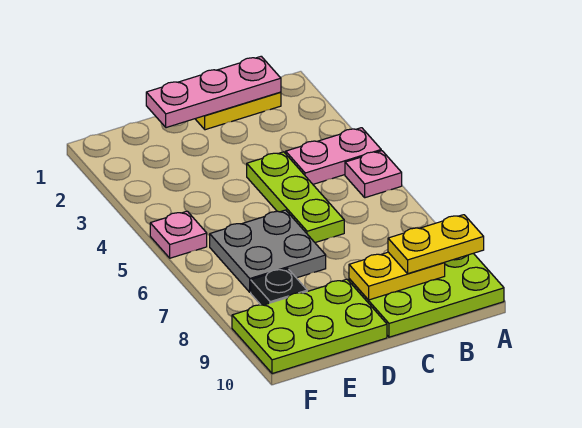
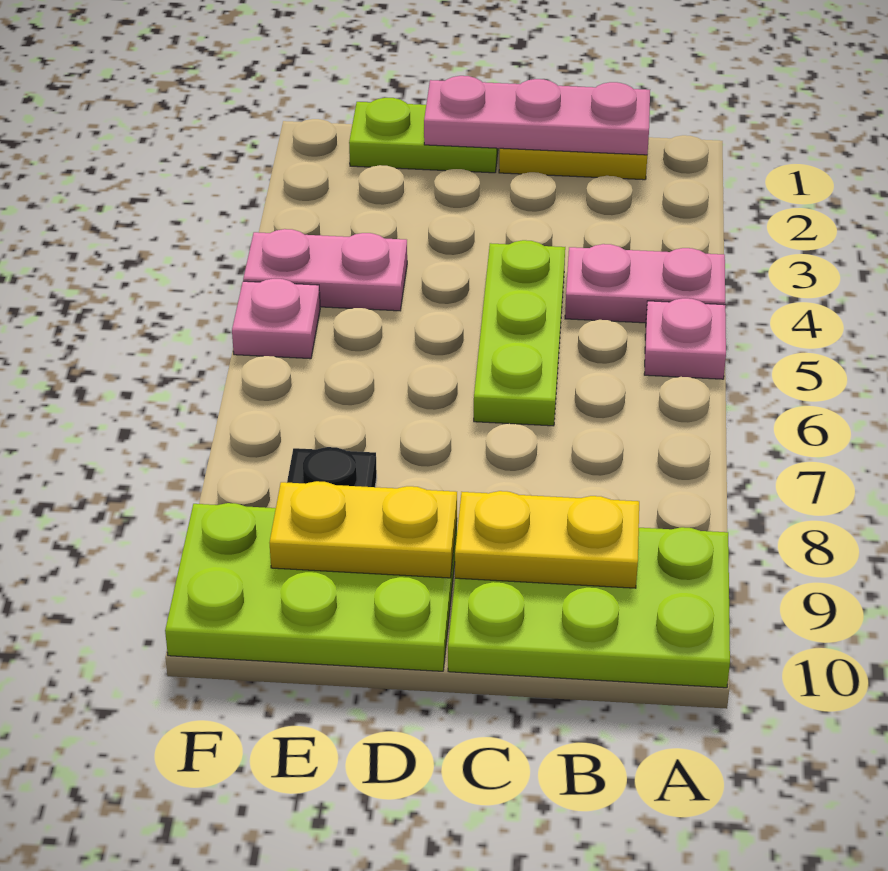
yellow plate A9:B9 level 3 -> yellow plate D9:E9 level 2
none -> lime plate D1:E1 level 1
grey plate D6:E7 level 1 -> none
none -> pink plate E4:F4 level 1

